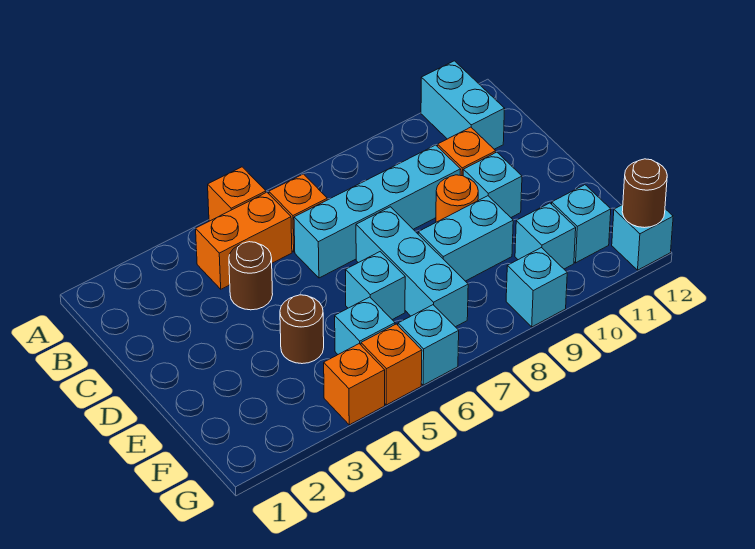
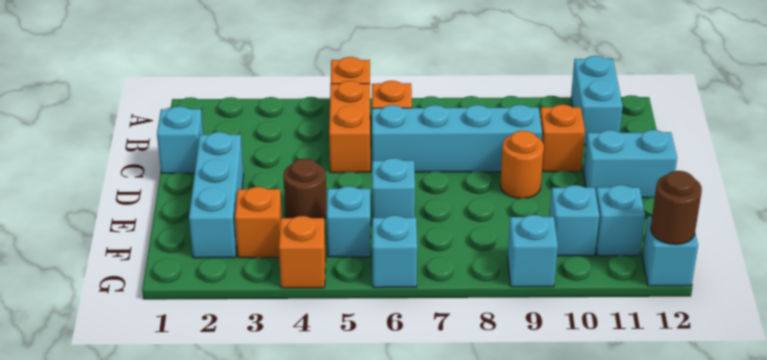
orange brick B4:B5 level 1 -> orange brick B5:C5 level 1
brown round brick C4 level 1 -> none
cyan brick D7:F7 level 1 -> cyan brick D2:F2 level 1
cyan brick D10 level 1 -> cyan brick C1 level 1
cyan brick E8:E9 level 1 -> cyan brick D11:D12 level 1
orange brick G5 level 1 -> orange brick F3 level 1

